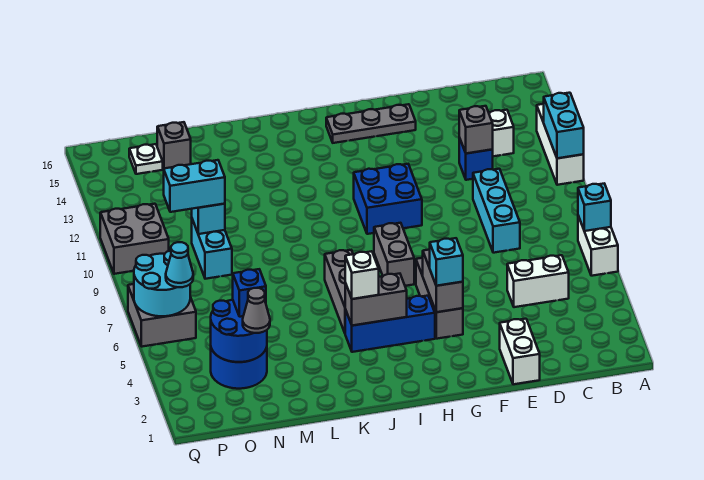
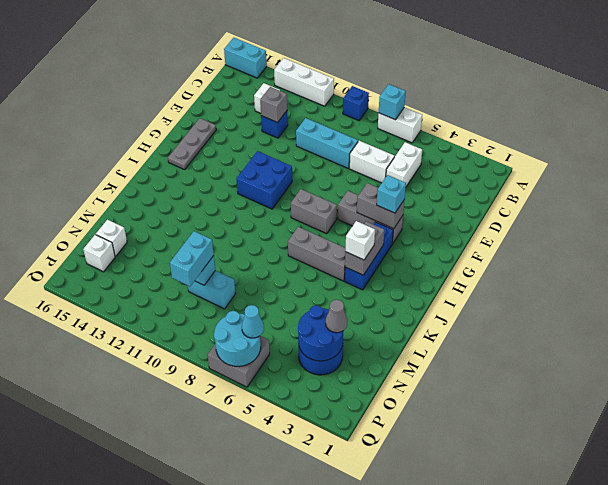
cyan brick A11:A12 level 2 -> cyan brick A15:A16 level 1
white brick E1:E2 level 1 -> white brick D6:D7 level 1
blue brick N4 level 3 -> blue brick A9 level 1
grey brick N15 level 1 -> white brick N15 level 1
white plate O15 level 1 -> white brick O15 level 1
grey brick P10:Q11 level 1 -> none

